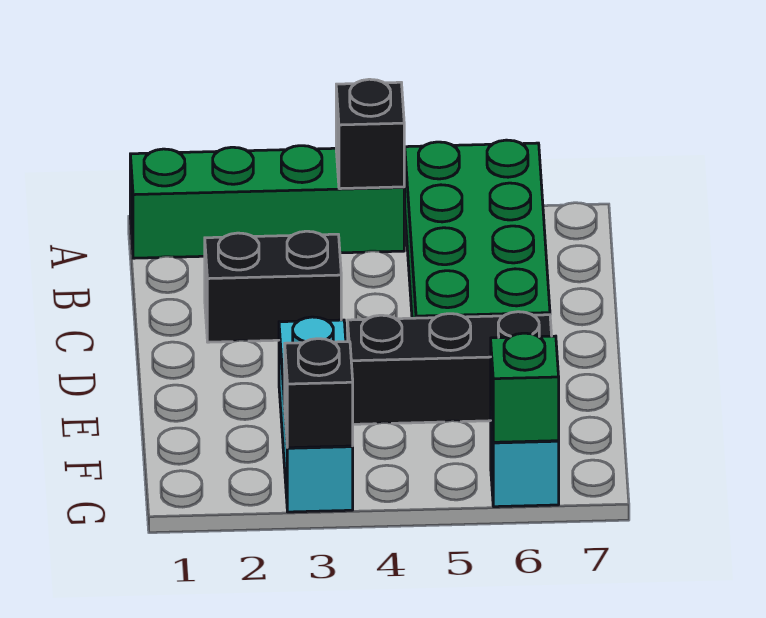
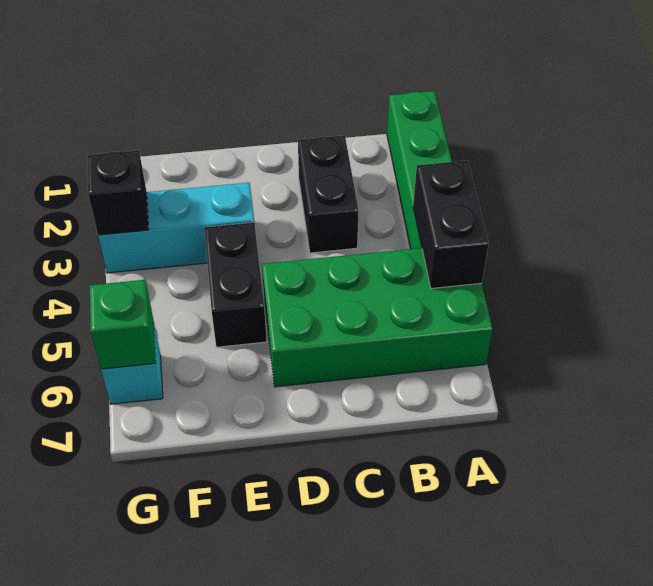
black brick A4 level 2 -> black brick A4:A5 level 2
black brick E4:E6 level 1 -> black brick E4:E5 level 1

